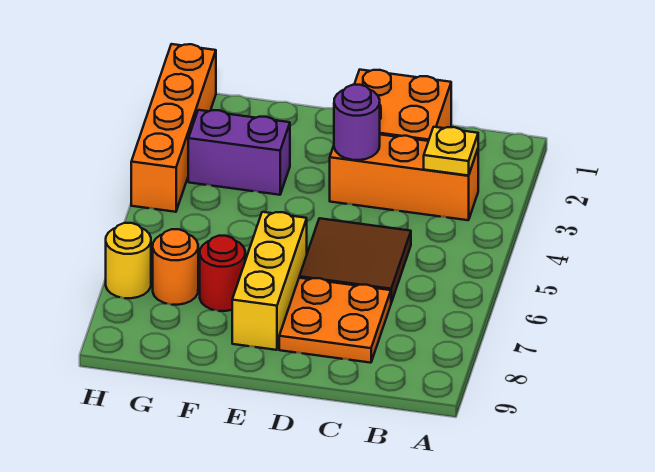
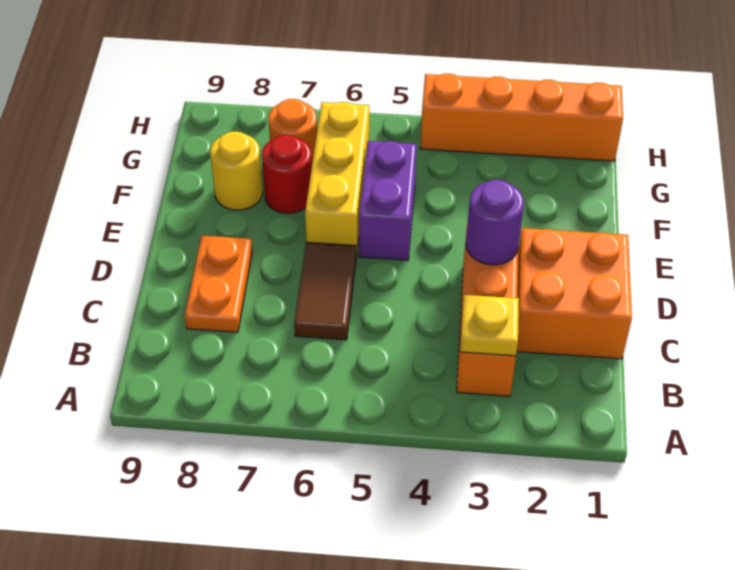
brown tile C5:D6 level 1 -> brown tile C6:D6 level 1
orange plate C7:D8 level 1 -> orange plate C8:D8 level 1
yellow brick E6:E8 level 1 -> yellow brick E6:G6 level 1
purple brick F3:G3 level 1 -> purple brick E5:F5 level 1
yellow round brick H7 level 1 -> yellow round brick F8 level 1

